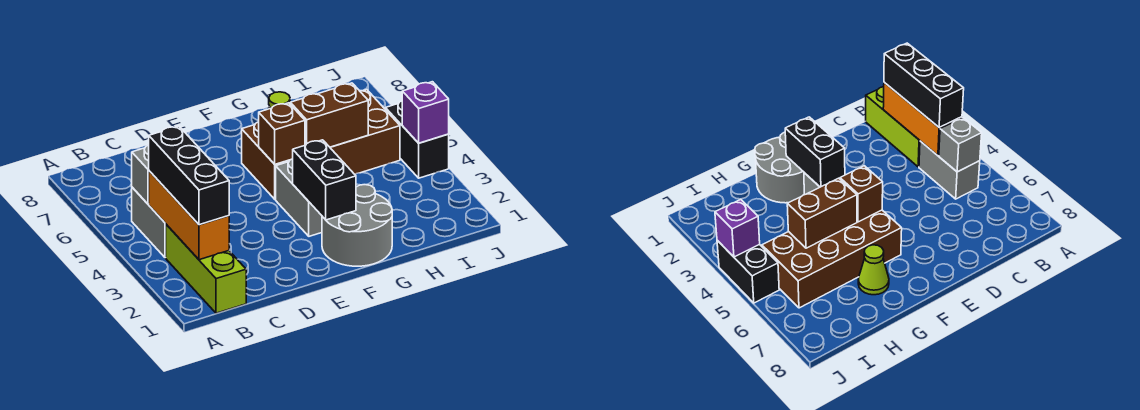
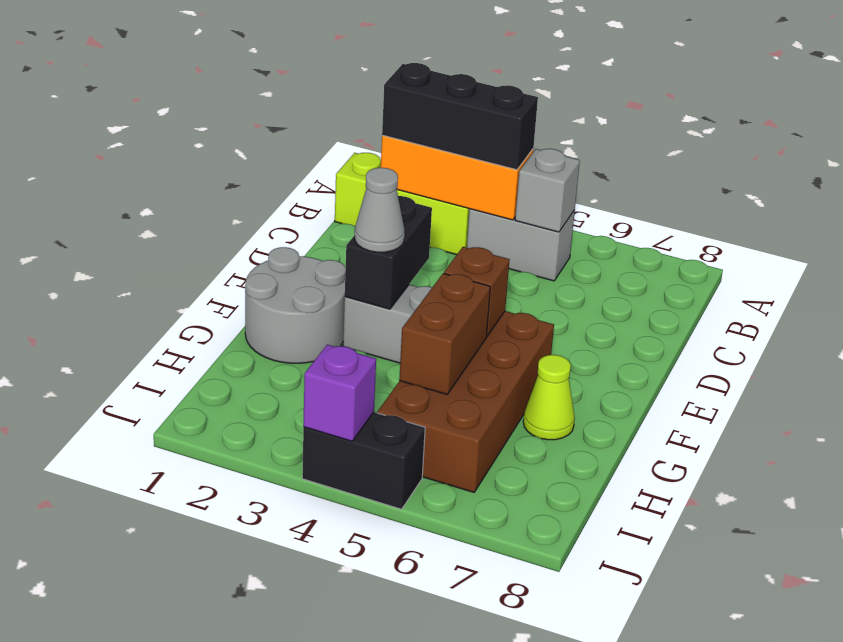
black brick F2:F3 level 2 -> black brick E3:F3 level 2
none -> grey cone F3 level 3

